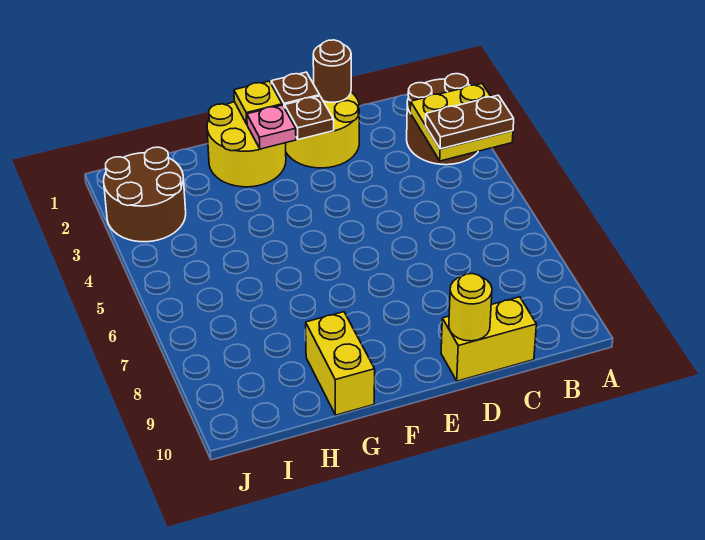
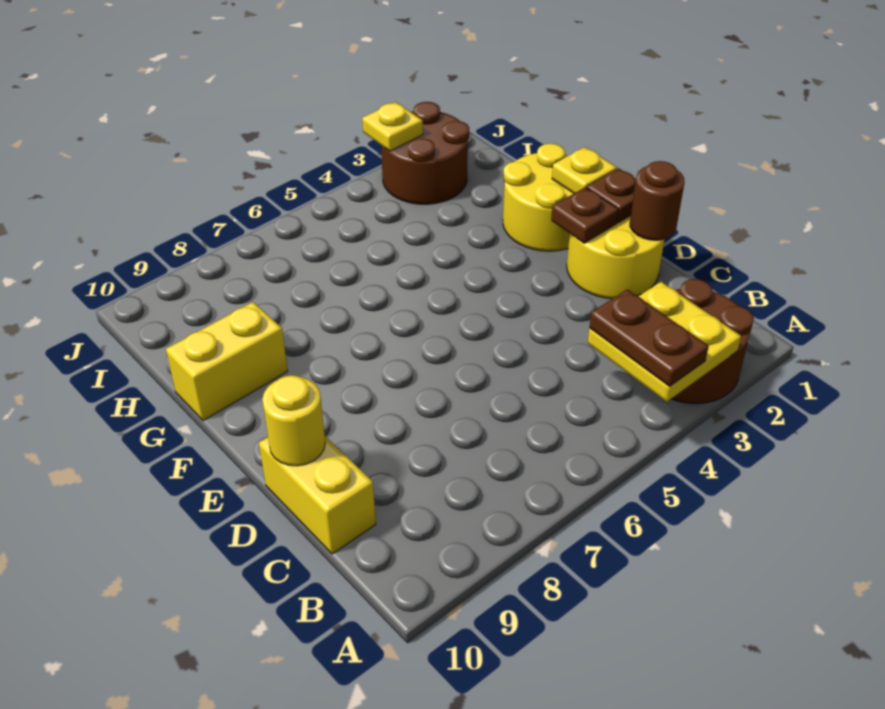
pink plate F2 level 2 -> none
none -> yellow plate J3 level 2

